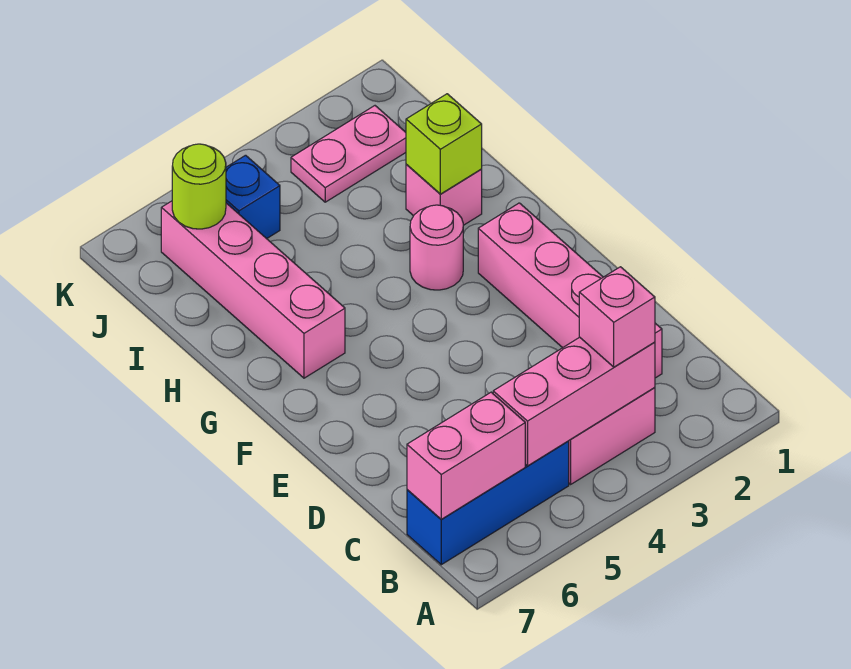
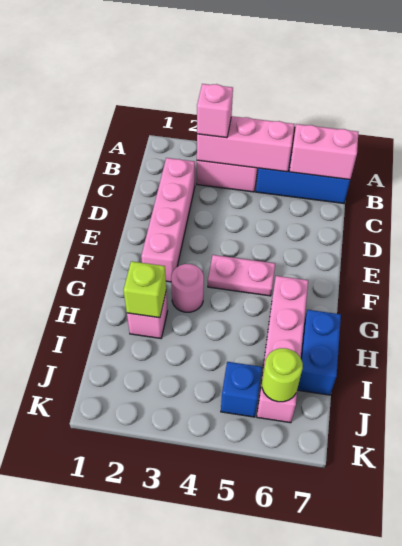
none -> blue brick H7:I7 level 1
pink plate J2:J3 level 1 -> pink plate F4:F5 level 1

